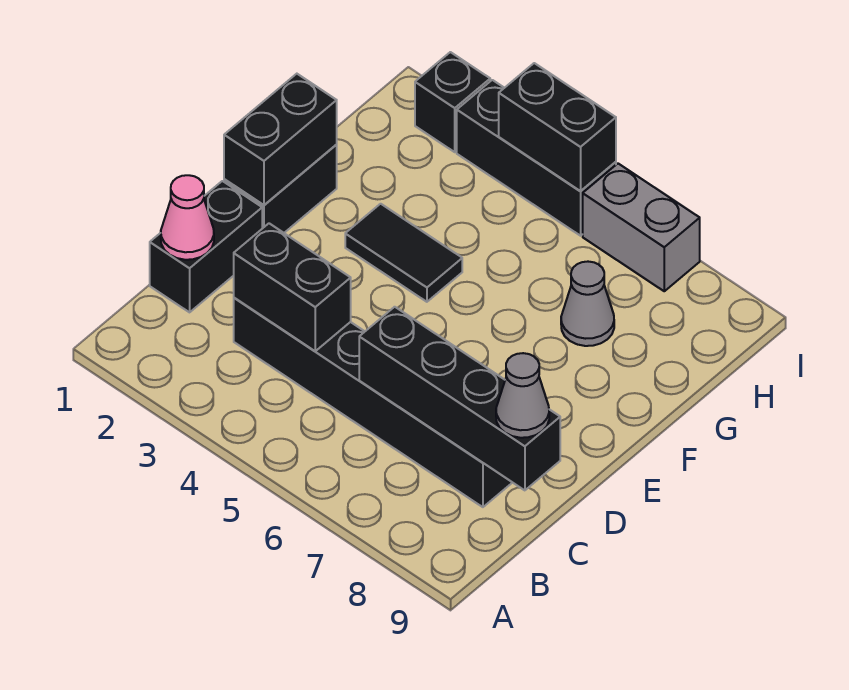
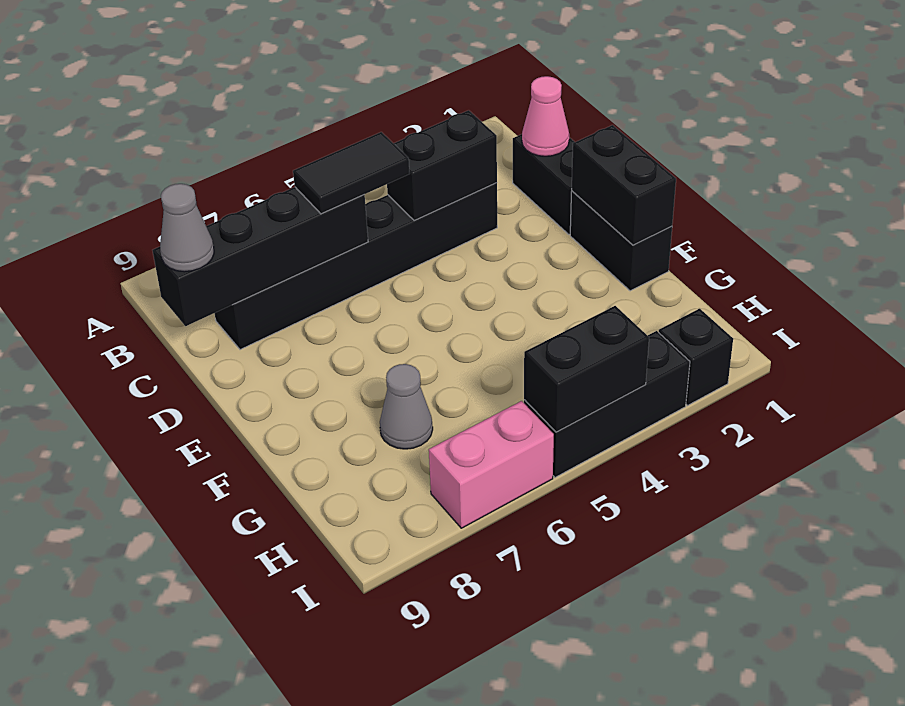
black tile F3:F4 level 1 -> black tile C5:C6 level 3
grey brick I6:I7 level 1 -> pink brick I6:I7 level 1

